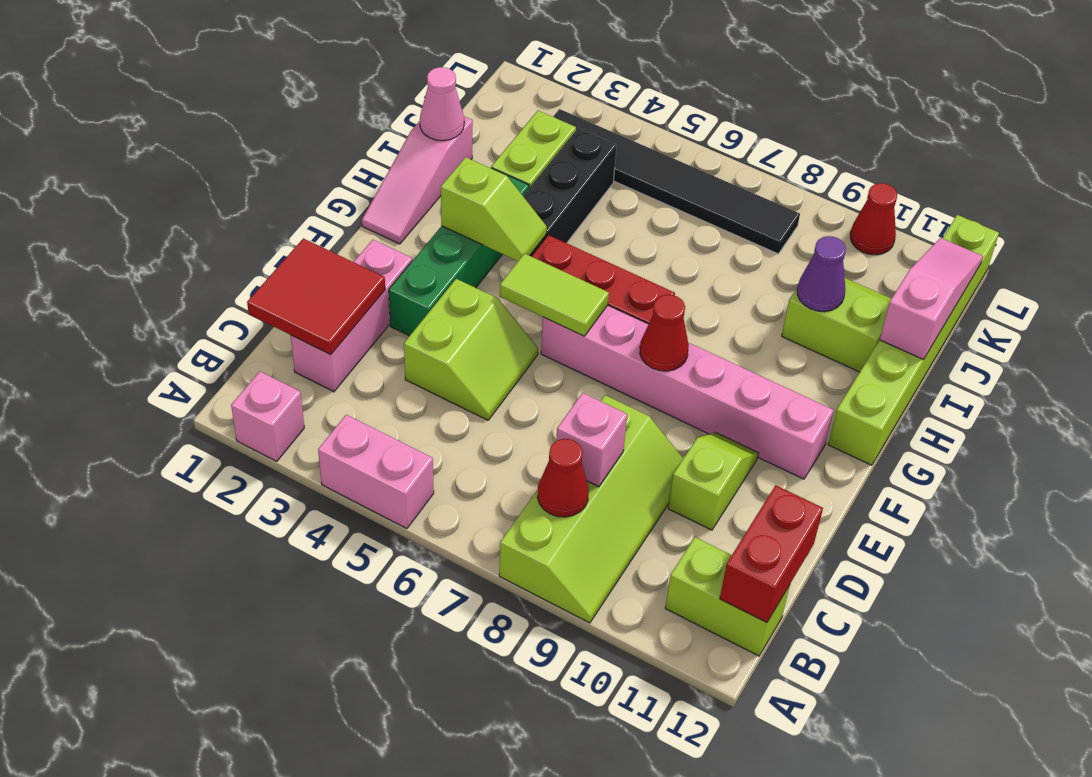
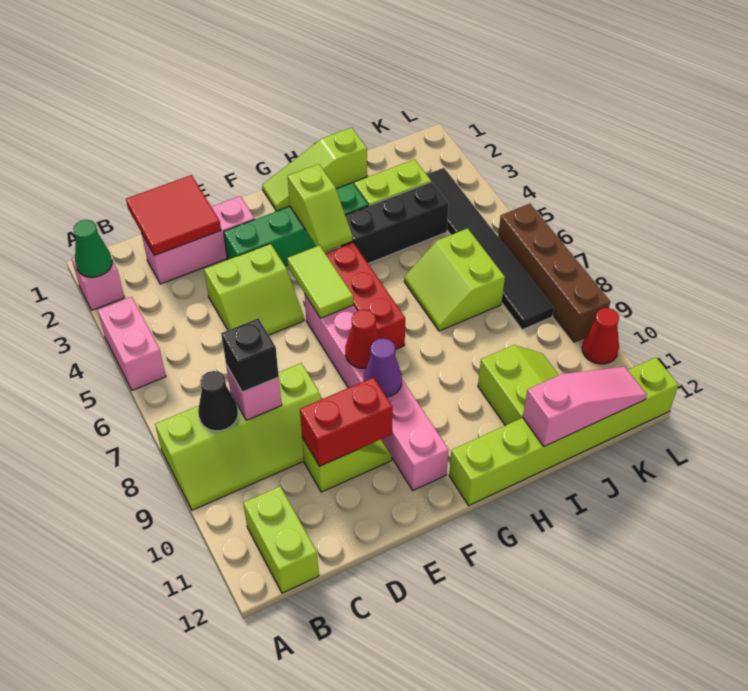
none -> green cone A2 level 2
red cone B8 level 2 -> black cone B8 level 2
red brick B12:C12 level 2 -> red brick D10:E10 level 2
none -> black brick C8 level 3
pink slope G1:I1 level 1 top I -> lime slope G1:I1 level 1 top I
pink cone I1 level 2 -> none
none -> lime slope I6:J7 level 1 top J
purple cone I10 level 2 -> purple cone F9 level 2
none -> brown brick L6:L9 level 1

